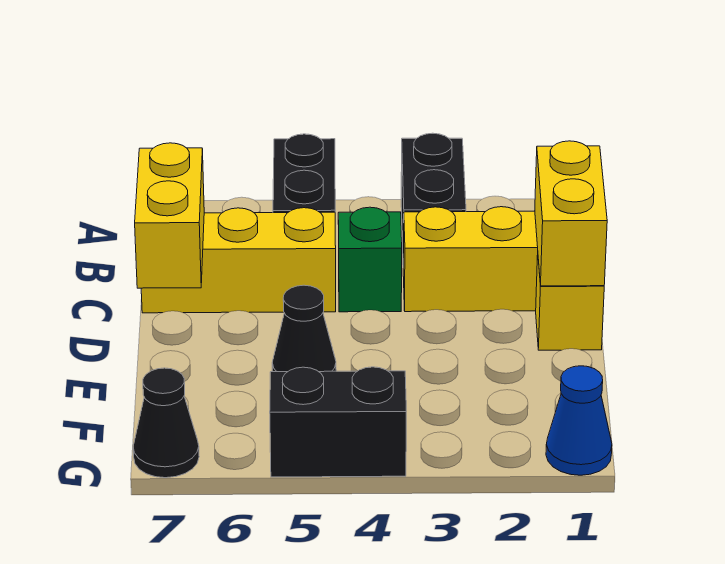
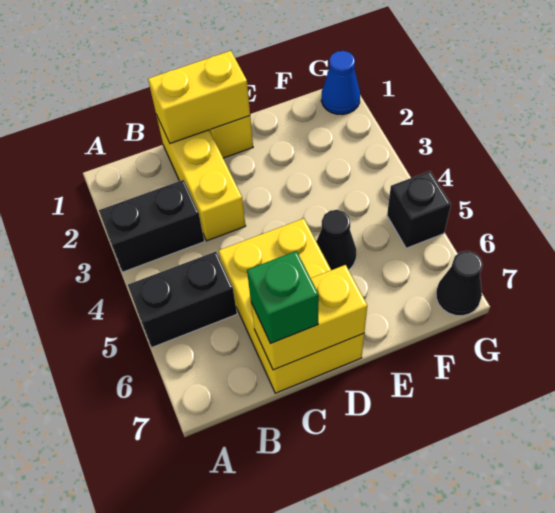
green brick C4 level 1 -> green brick C7 level 3
yellow brick C5:C7 level 1 -> yellow brick C5:D7 level 1
black brick G4:G5 level 1 -> black brick G5 level 1

